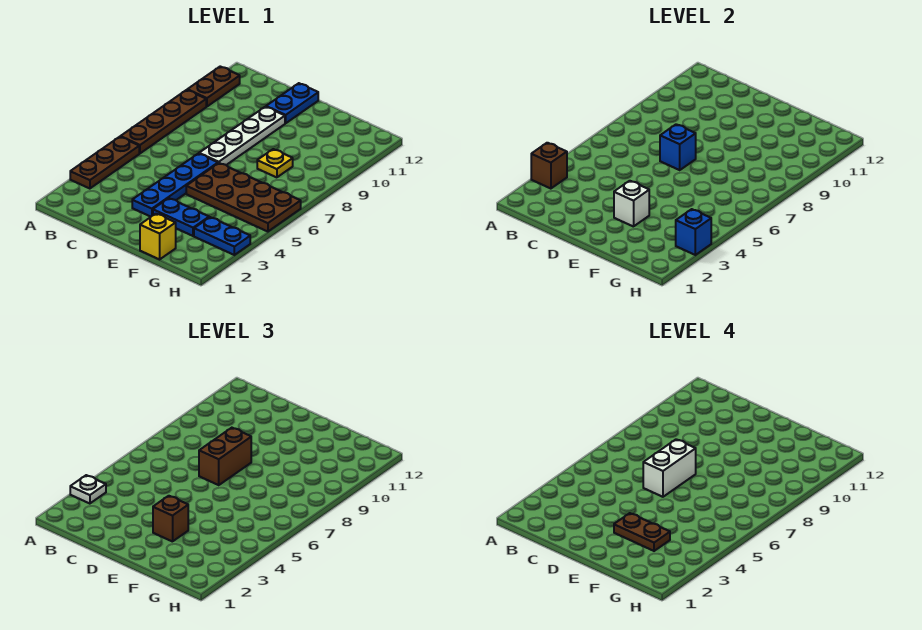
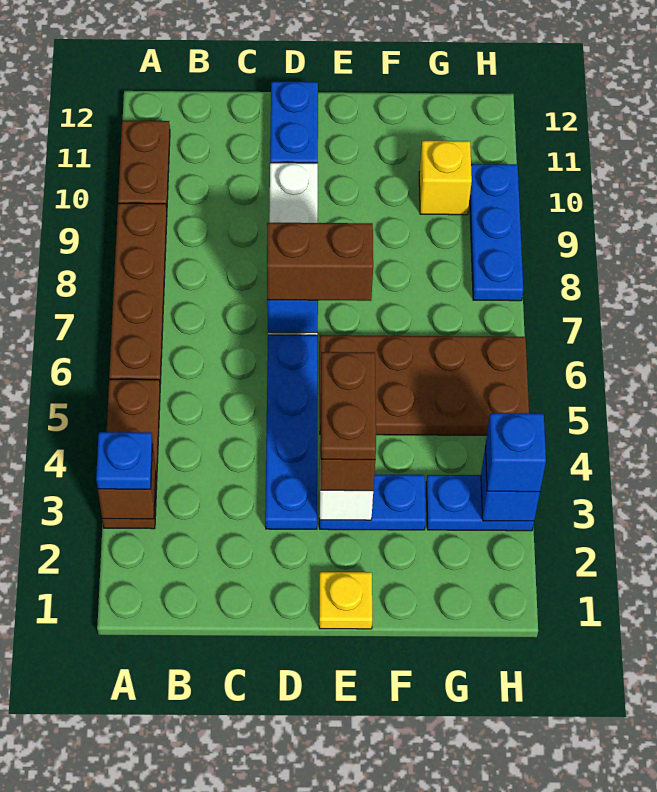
white plate A3 level 3 -> blue plate A3 level 3
white brick D6:D7 level 4 -> none
brown brick D7:D8 level 3 -> brown brick D7:E7 level 3
brown plate E3:F3 level 4 -> brown plate E3:E4 level 4
yellow brick F1 level 1 -> yellow brick G10 level 1
yellow plate F8 level 1 -> yellow plate E1 level 1
none -> blue brick H3 level 3
none -> blue plate H8:H10 level 1

